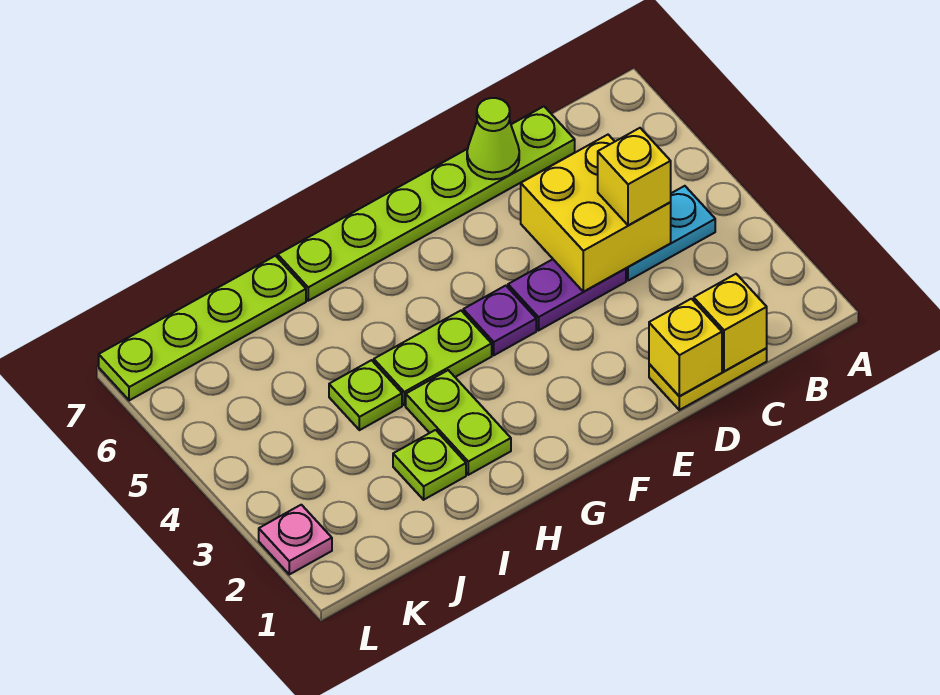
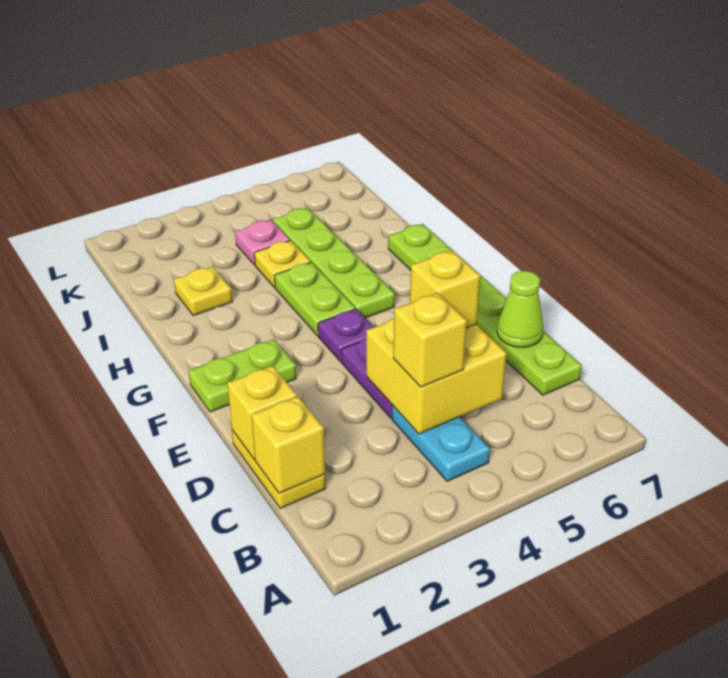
none -> yellow brick D5 level 3
lime plate H2:H3 level 1 -> lime plate F1:F2 level 1
lime plate I2 level 1 -> yellow plate I2 level 1
lime plate I4 level 1 -> yellow plate I4 level 1
lime plate I7:L7 level 1 -> lime plate G5:J5 level 1
pink plate L2 level 1 -> pink plate J4 level 1

